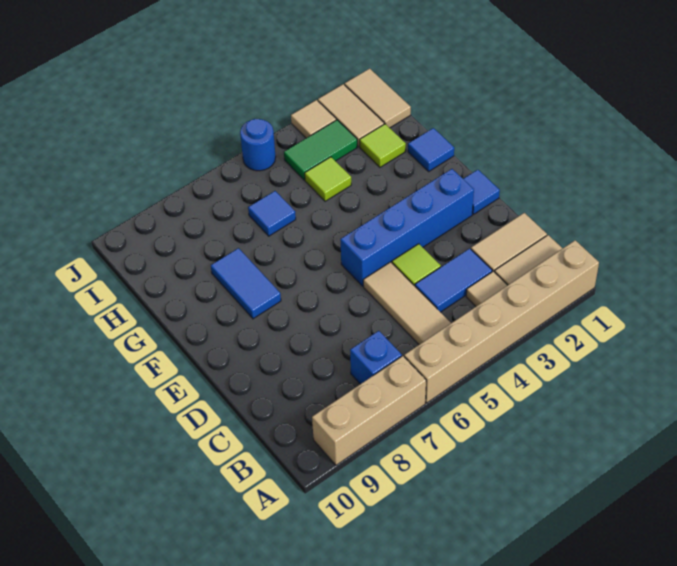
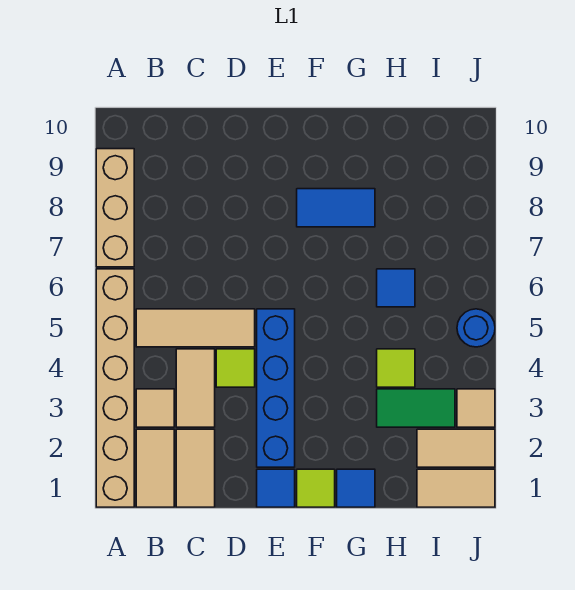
blue brick B7 level 1 -> none
blue tile C3:C4 level 1 -> tan tile C3:C4 level 1
lime tile H2 level 1 -> lime tile F1 level 1
green tile I3:I4 level 1 -> green tile H3:I3 level 1

